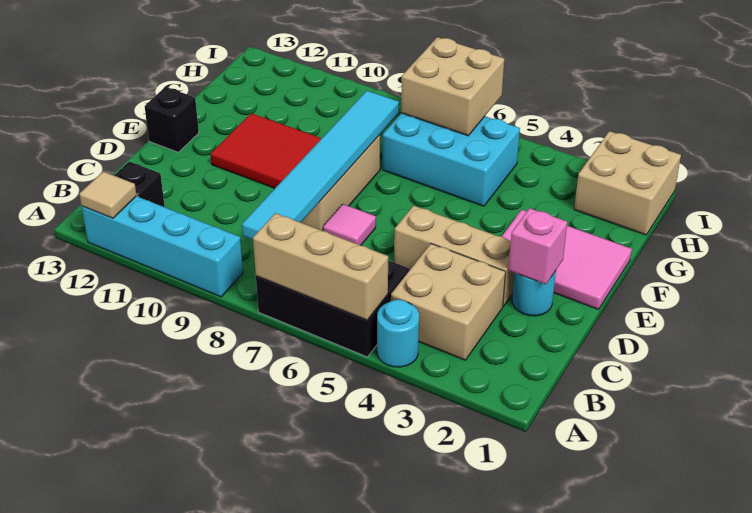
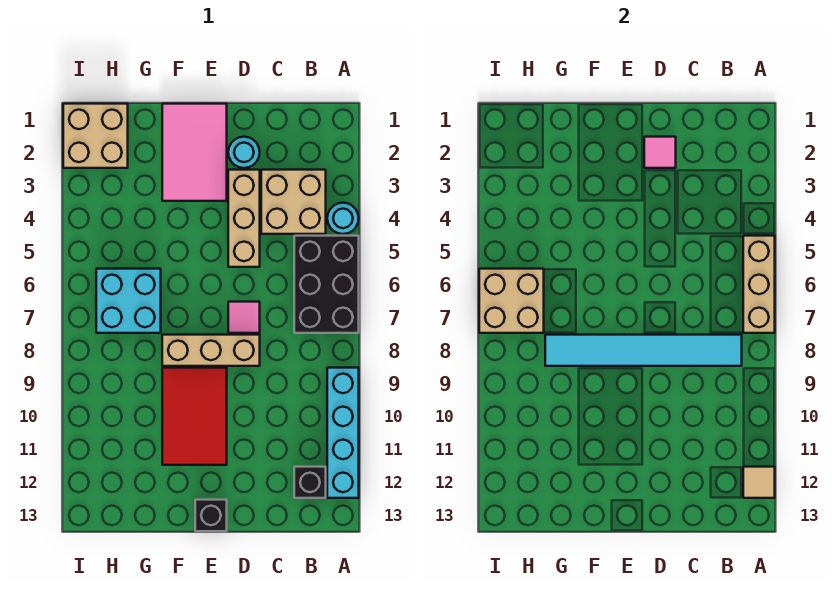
pink brick D2 level 2 -> pink tile D2 level 2
cyan brick G5:H7 level 1 -> cyan brick G6:H7 level 1

